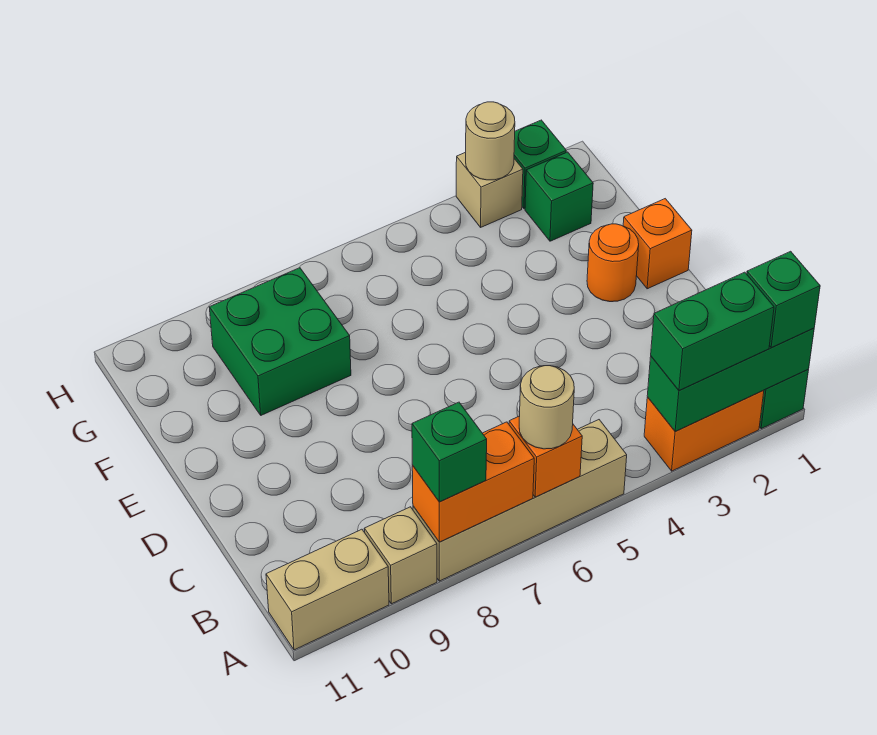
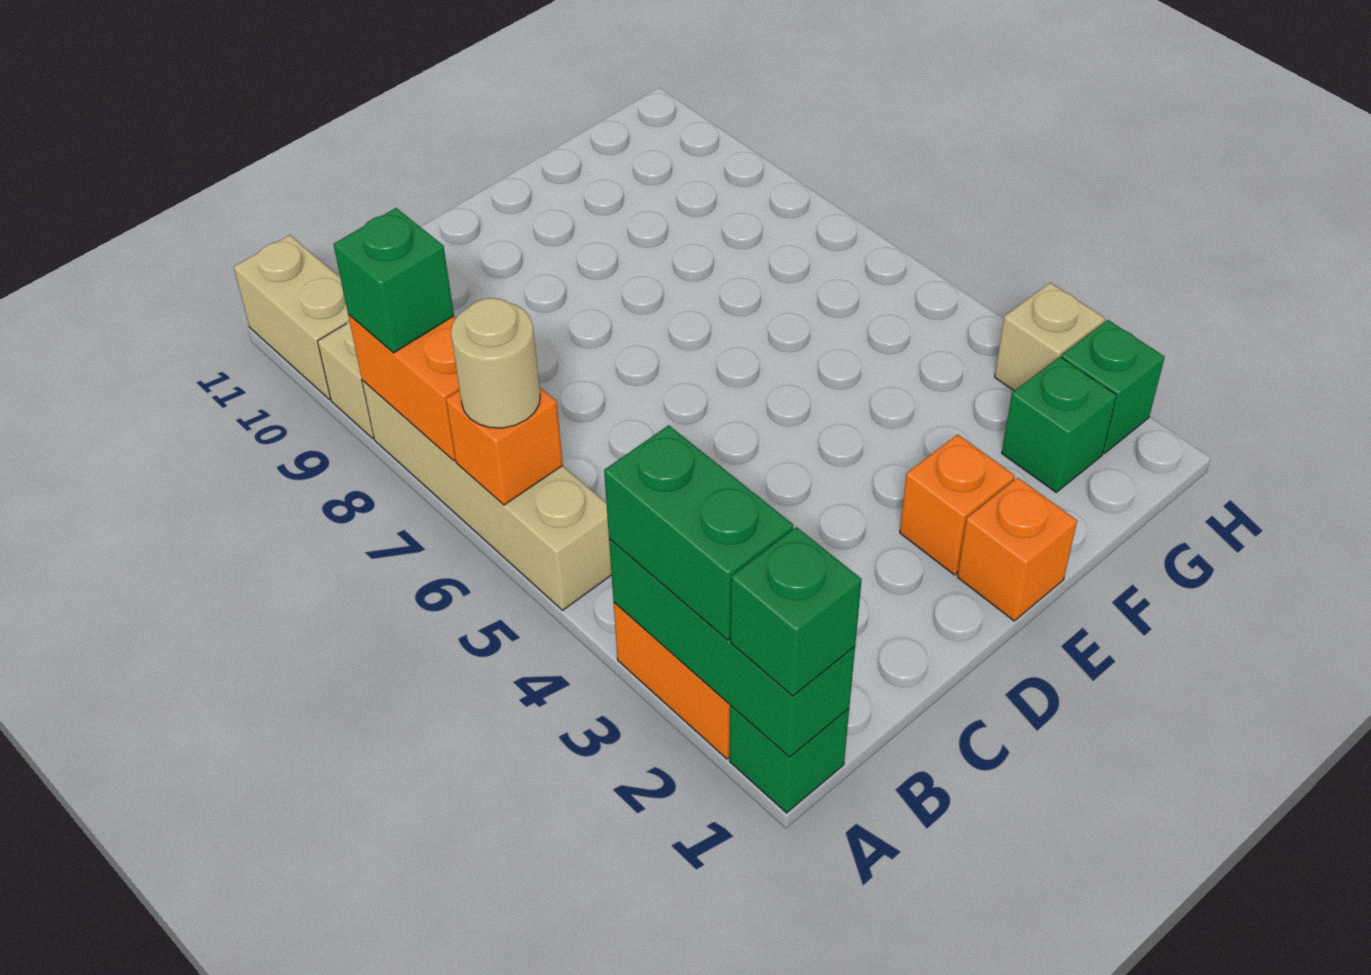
orange round brick E2 level 1 -> orange brick E2 level 1
green brick F8:G9 level 1 -> none
tan round brick H3 level 2 -> none

